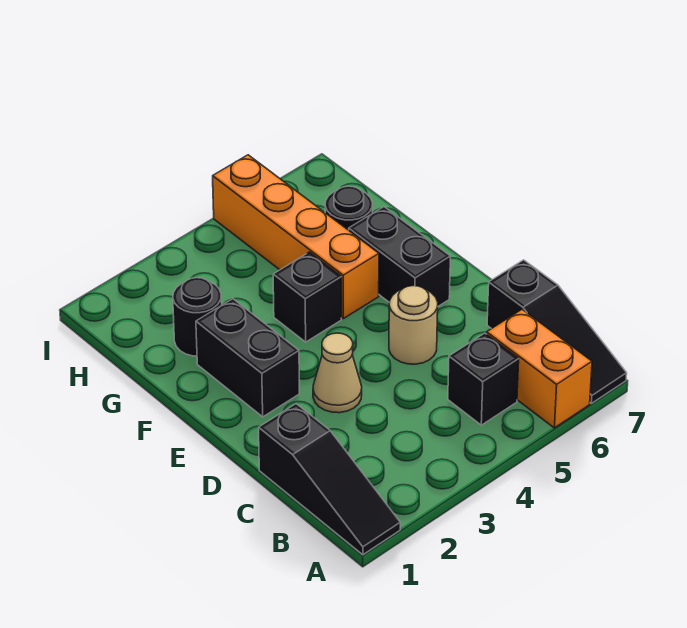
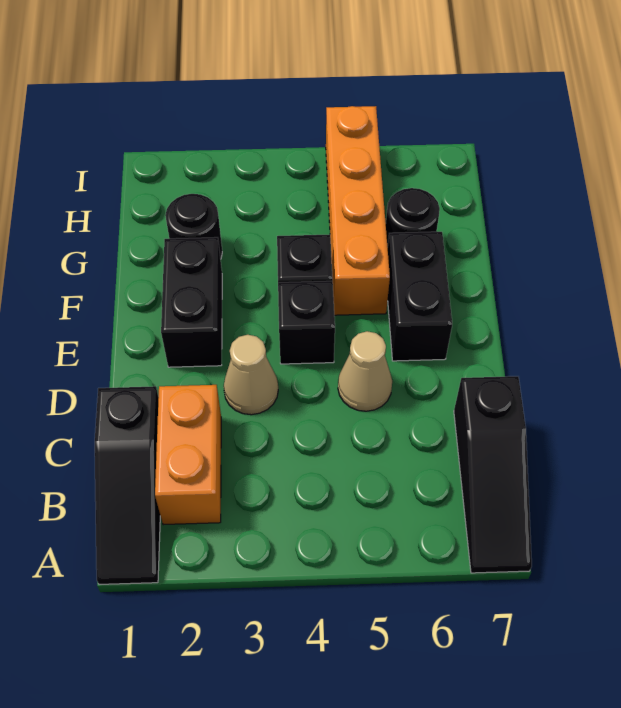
orange brick A6:B6 level 1 -> orange brick B2:C2 level 1
black brick B5 level 1 -> black brick E4 level 1
tan round brick D5 level 1 -> tan cone D5 level 1

